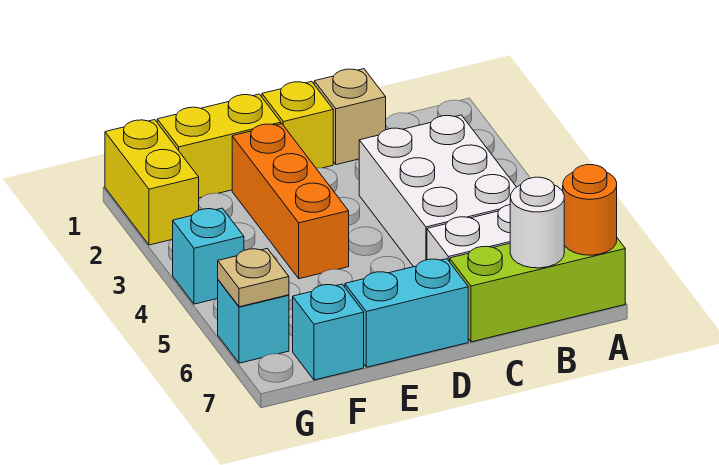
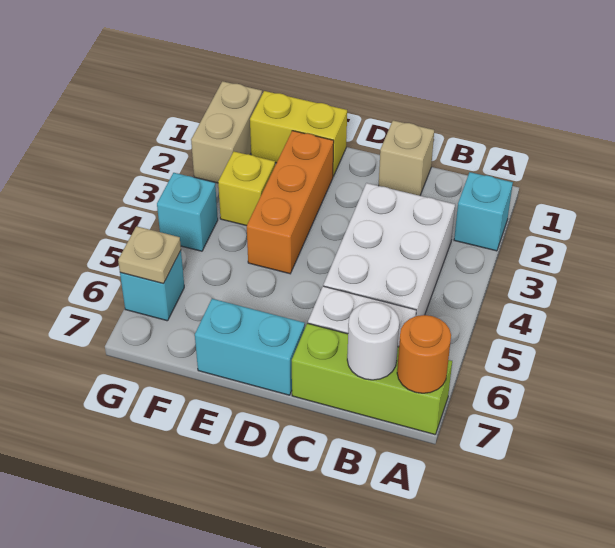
yellow brick D1 level 1 -> yellow brick F3 level 1
cyan brick F7 level 1 -> cyan brick A2 level 1
yellow brick G1:G2 level 1 -> tan brick G1:G2 level 1

